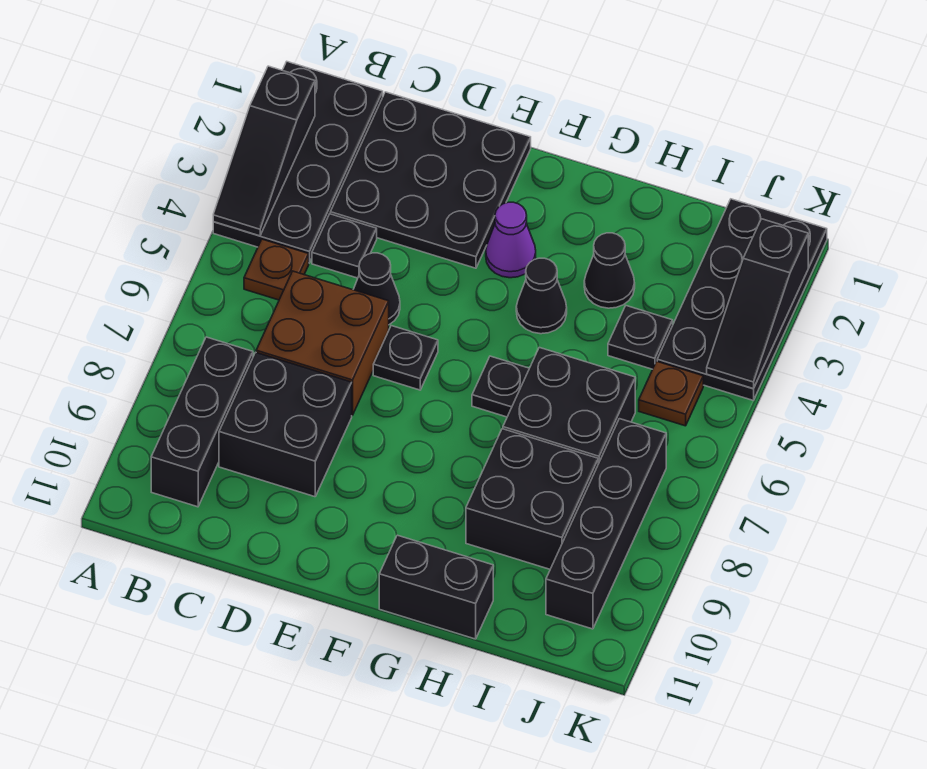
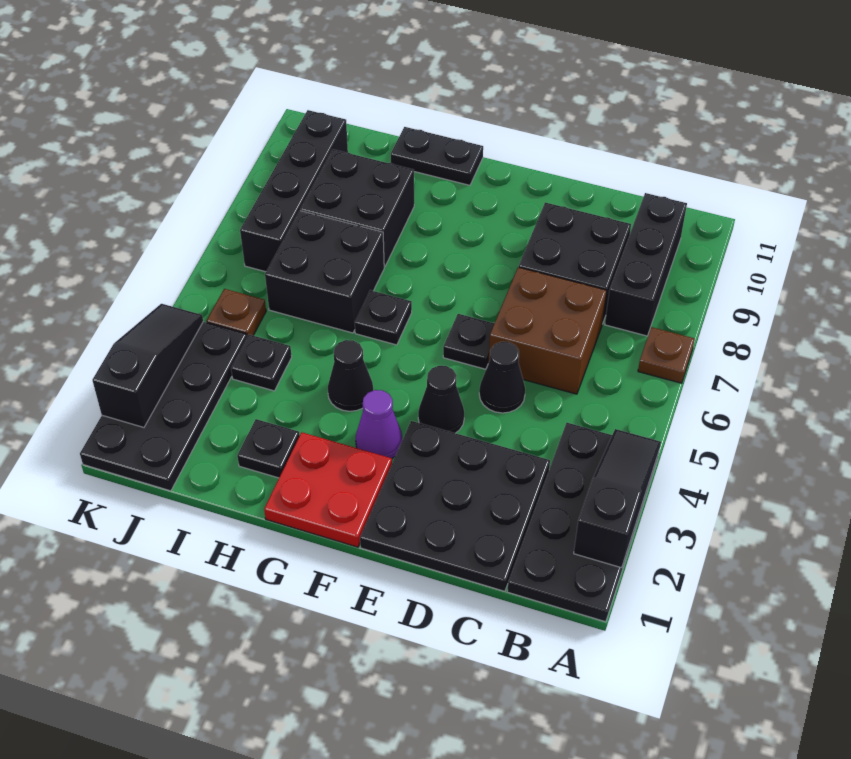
brown plate B5 level 1 -> brown plate A7 level 1
black plate C4 level 1 -> black plate H2 level 1
none -> red plate F1:G2 level 1
black brick G11:H11 level 1 -> black plate G11:H11 level 1
black cone H3 level 1 -> black cone E4 level 1

